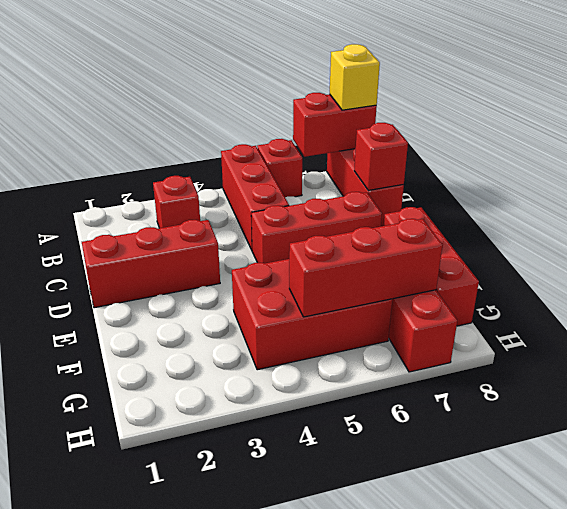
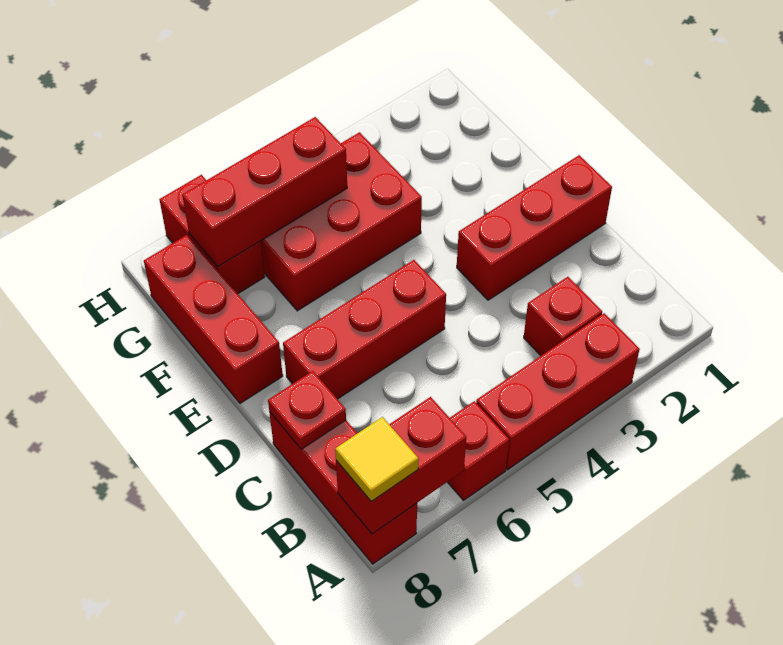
red brick A5:C5 level 1 -> red brick A3:A5 level 1
yellow brick A8 level 3 -> yellow tile A8 level 3
red brick C8 level 2 -> red plate C8 level 2

